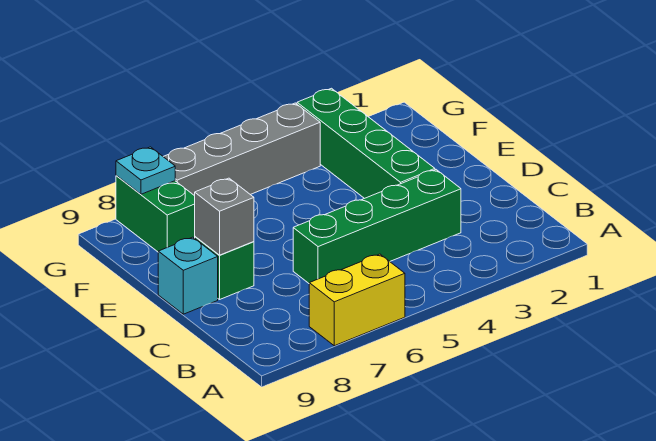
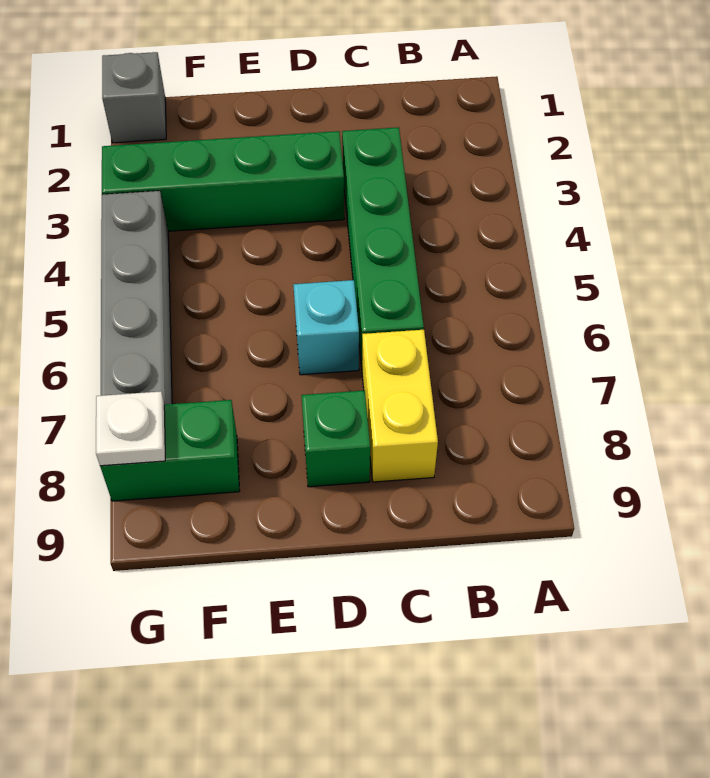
yellow brick A6:A7 level 1 -> yellow brick C7:C8 level 1
grey brick D8 level 2 -> grey brick G1 level 1
cyan brick D9 level 1 -> cyan brick D6 level 1
cyan plate G8 level 2 -> white plate G8 level 2

